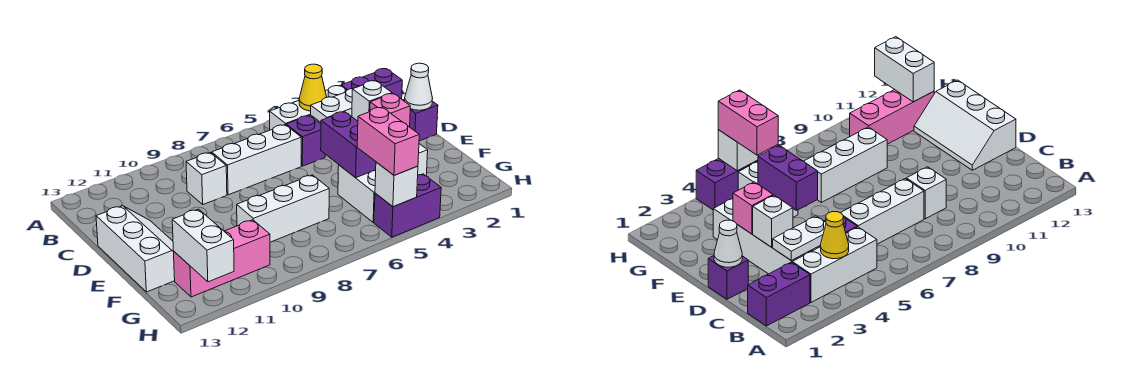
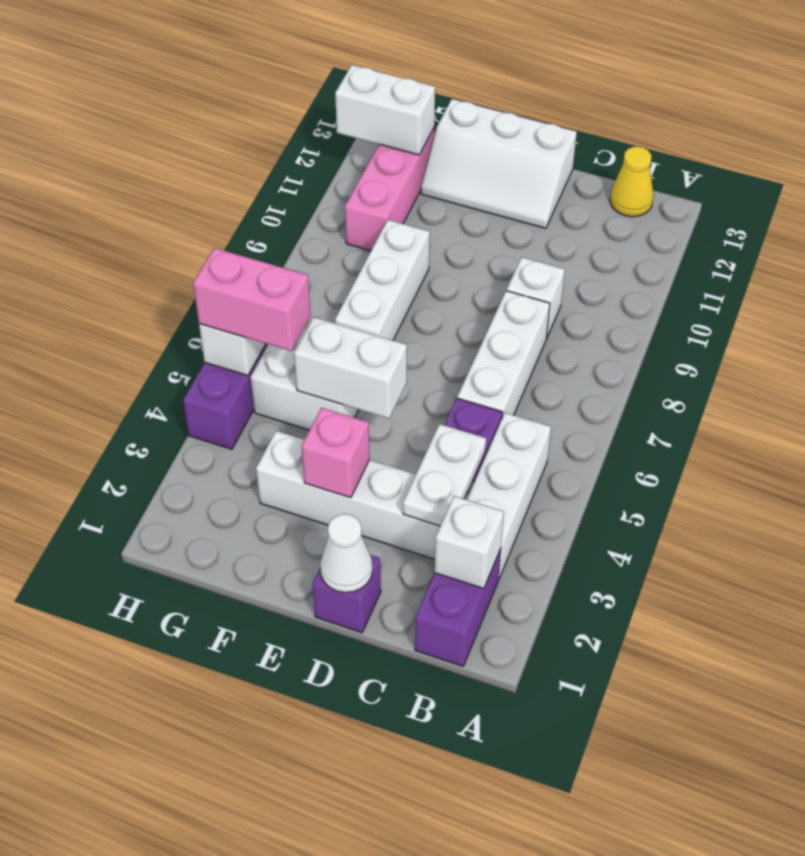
yellow cone B4 level 2 -> yellow cone B13 level 1
white brick D3 level 2 -> white brick B2 level 2
purple brick E5:F5 level 2 -> white brick E5:F5 level 2

